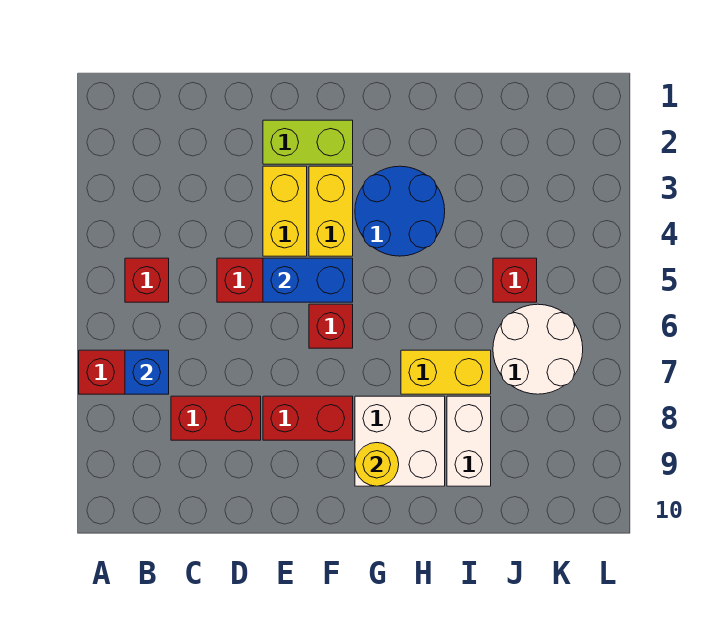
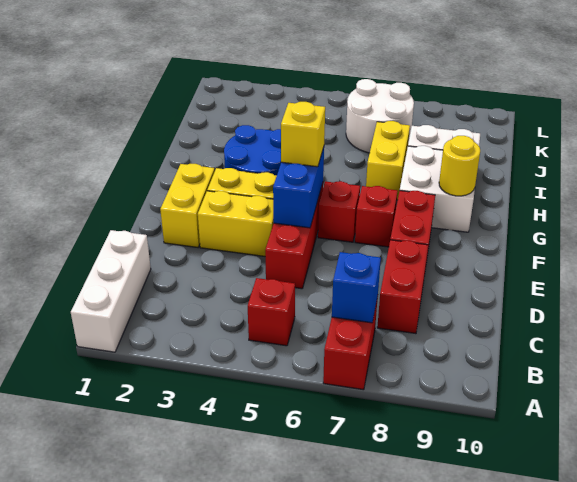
none -> white brick A1:C1 level 1
lime brick E2:F2 level 1 -> yellow brick E2:F2 level 1
none -> yellow brick F5 level 3
red brick J5 level 1 -> red brick F7 level 1

